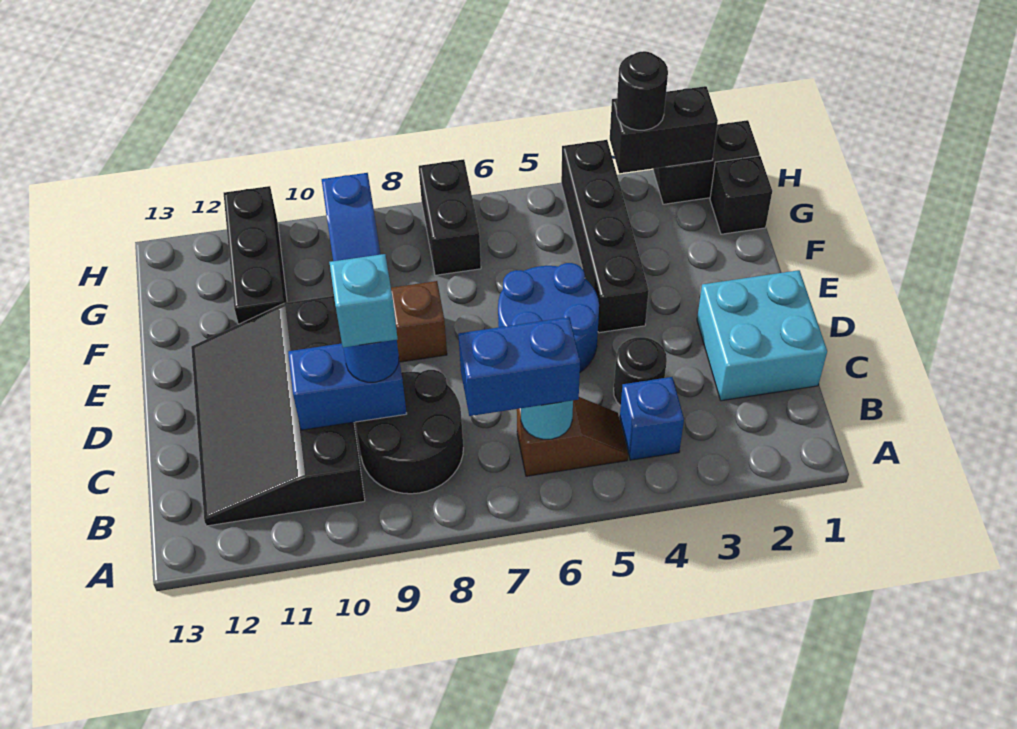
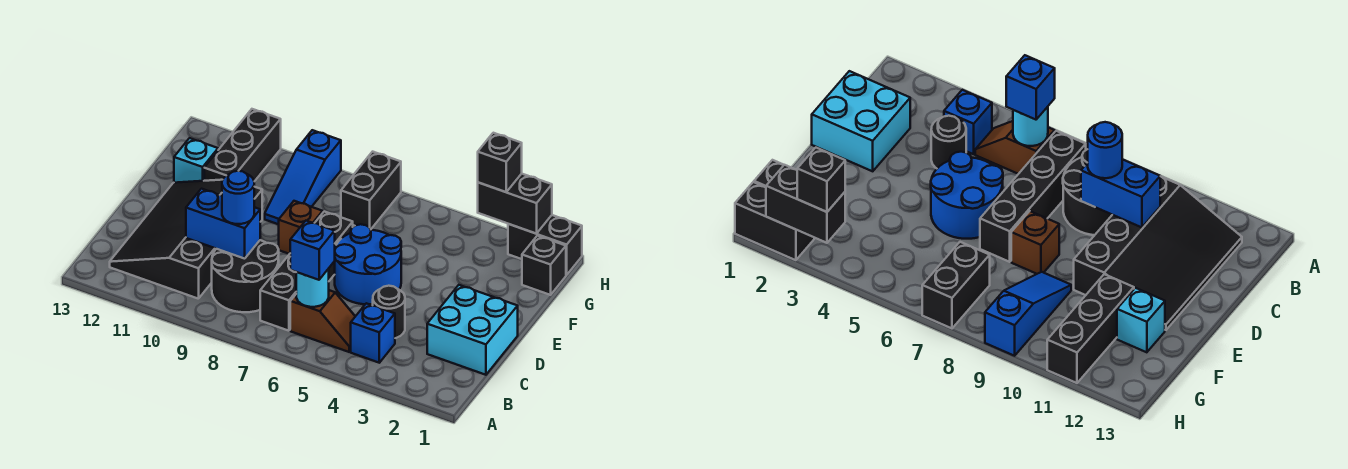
blue brick B6:B7 level 3 -> blue brick B6 level 3
cyan brick C9 level 4 -> cyan brick F12 level 1
black brick E4:H4 level 1 -> black brick B7:E7 level 1
black round brick H3 level 3 -> black brick H3 level 3

